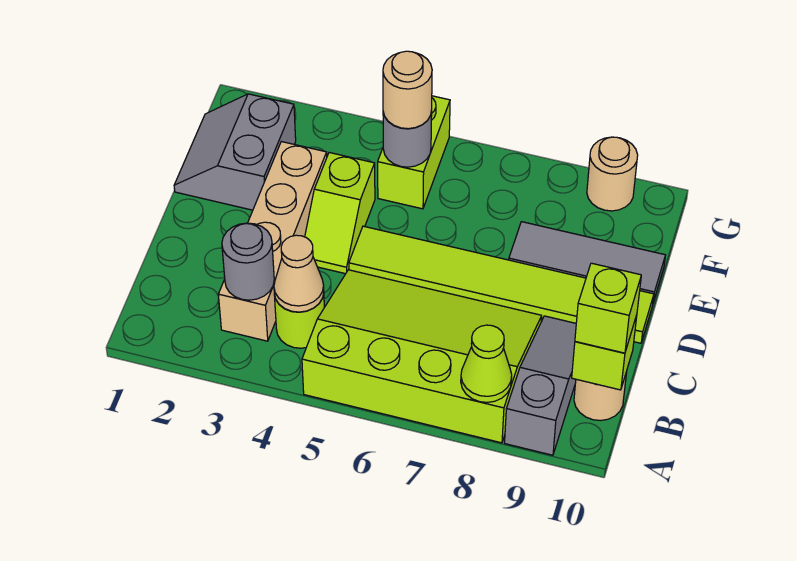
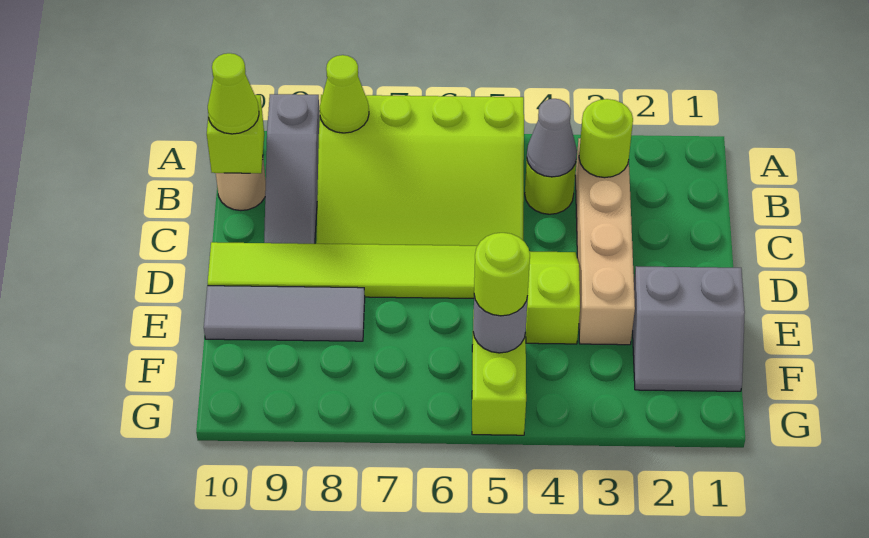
grey round brick B3 level 2 -> lime round brick B3 level 2
tan cone B4 level 2 -> grey cone B4 level 2
lime brick B10 level 3 -> lime cone B10 level 3
grey slope E1:F2 level 1 top 2 -> grey slope E1:F2 level 1 top E
tan round brick F5 level 3 -> lime round brick F5 level 3
tan round brick G9 level 1 -> none

